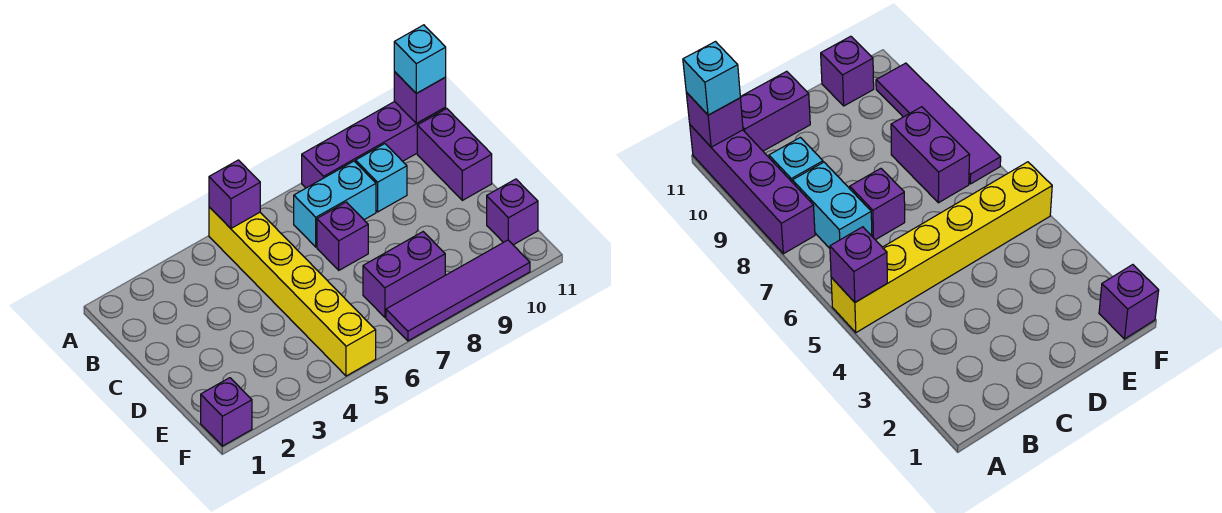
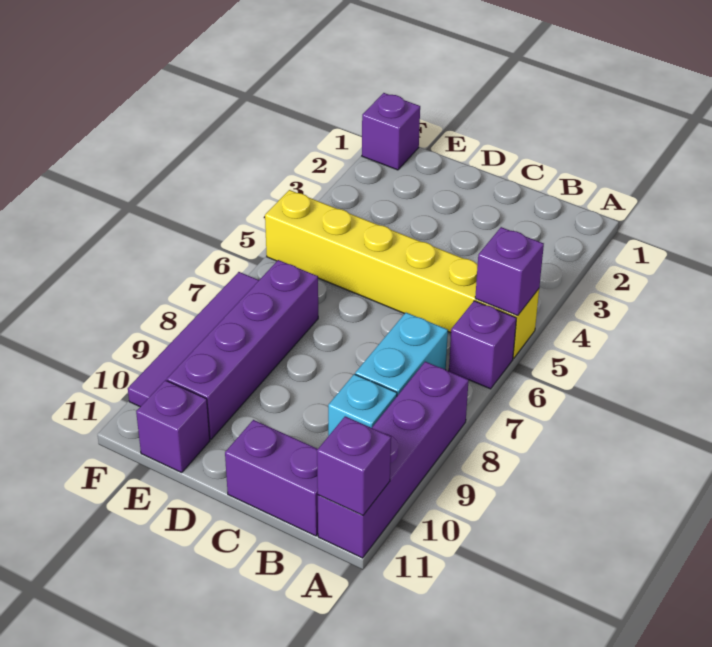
cyan brick A11 level 3 -> none
purple brick C7 level 1 -> purple brick A6 level 1
purple brick E7:E8 level 1 -> purple brick E7:E10 level 1

